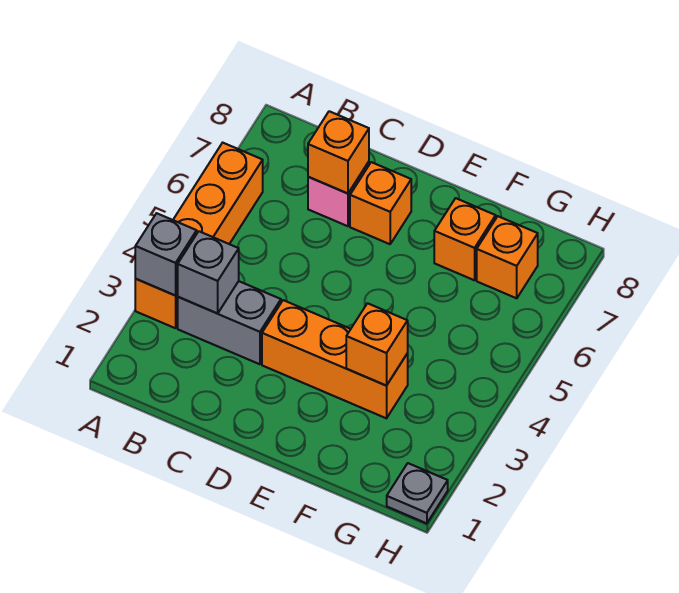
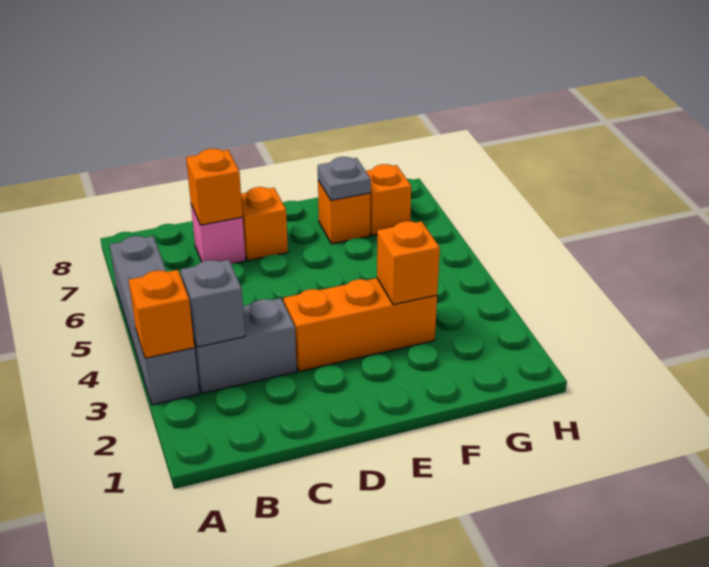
orange brick A3:A6 level 1 -> grey brick A3:A6 level 1
grey brick A3 level 2 -> orange brick A3 level 2
grey plate H1 level 1 -> grey plate F7 level 2

